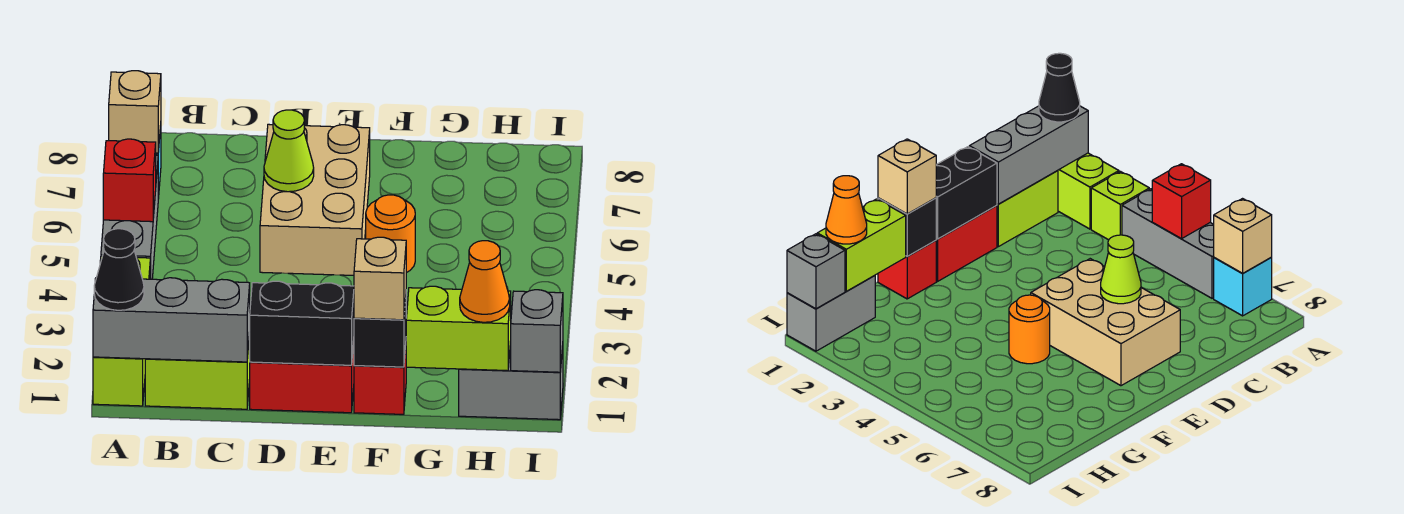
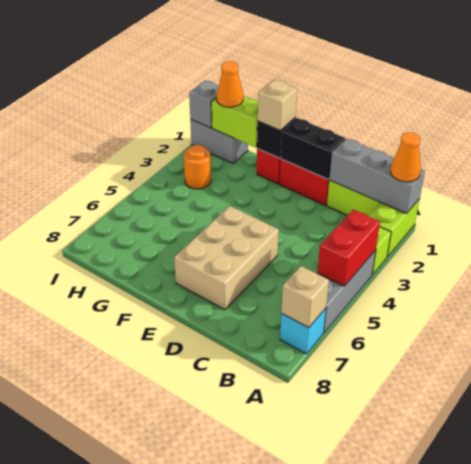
black cone A1 level 3 -> orange cone A1 level 3
red brick A5 level 2 -> red brick A4:A5 level 2
lime cone D6 level 2 -> none
orange round brick F5 level 1 -> orange round brick H3 level 1

